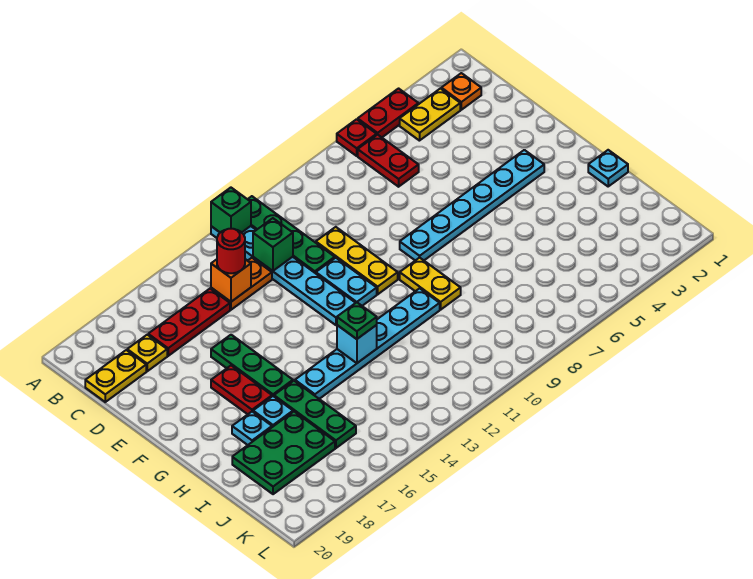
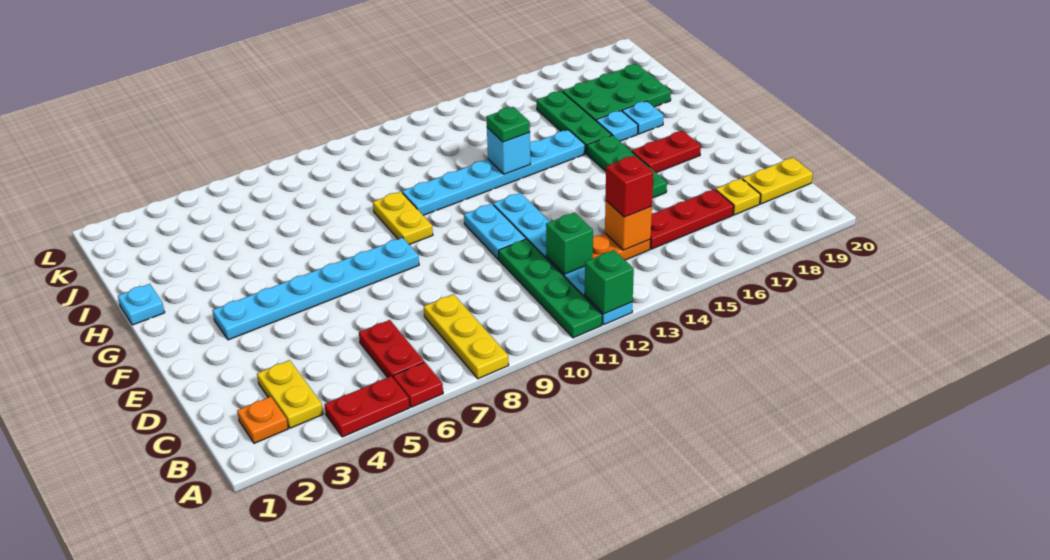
yellow plate B3:B4 level 1 -> yellow plate B3:C3 level 1
red round brick C14 level 3 -> red brick C14 level 3
yellow plate D10:F10 level 1 -> yellow plate A8:C8 level 1
red plate F17:G17 level 1 -> red plate F17:F18 level 1

